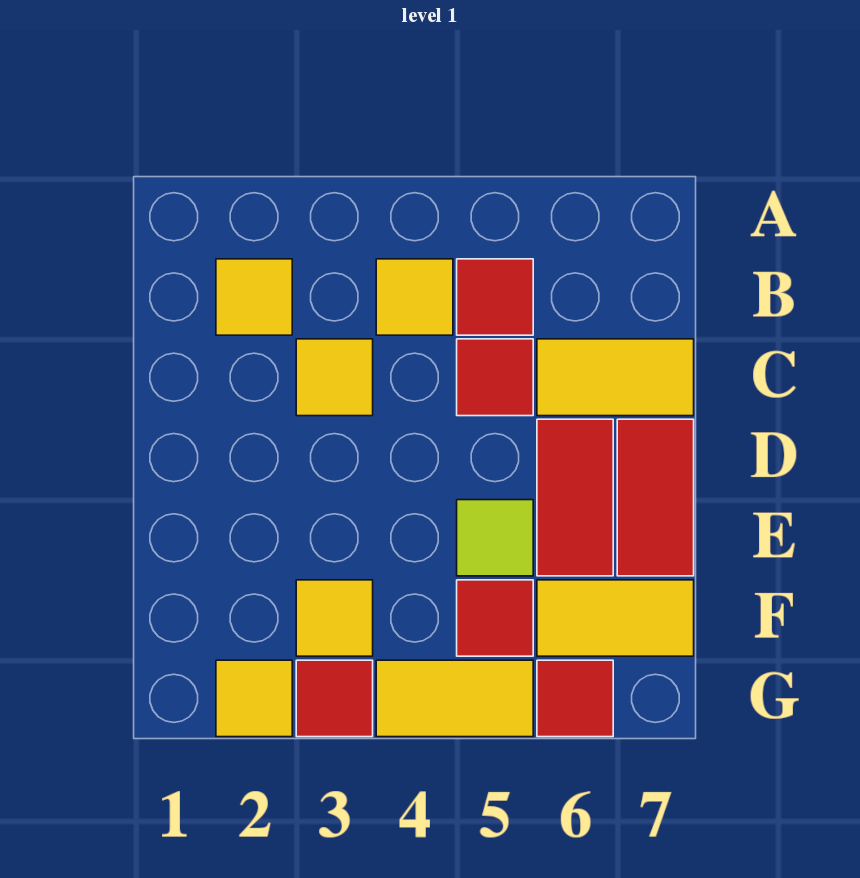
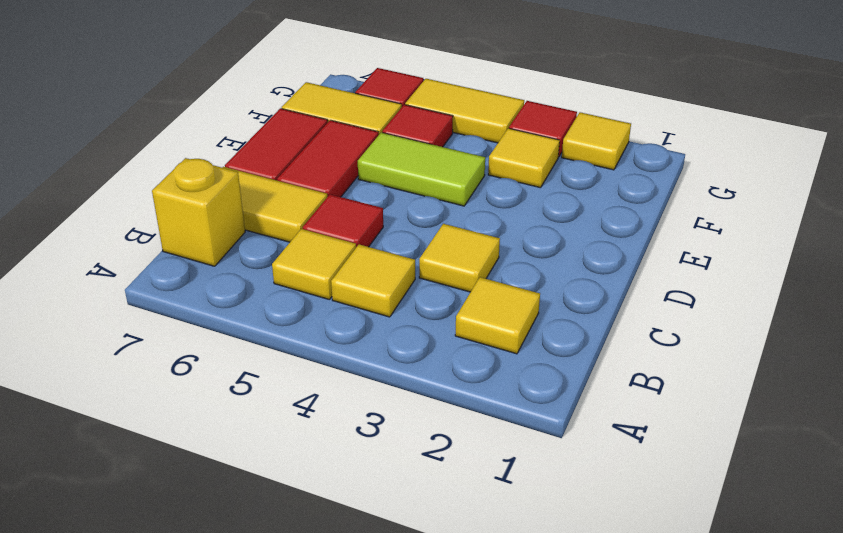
red tile B5 level 1 -> yellow tile B5 level 1
none -> yellow brick B7 level 1
lime tile E5 level 1 -> lime tile E4:E5 level 1

